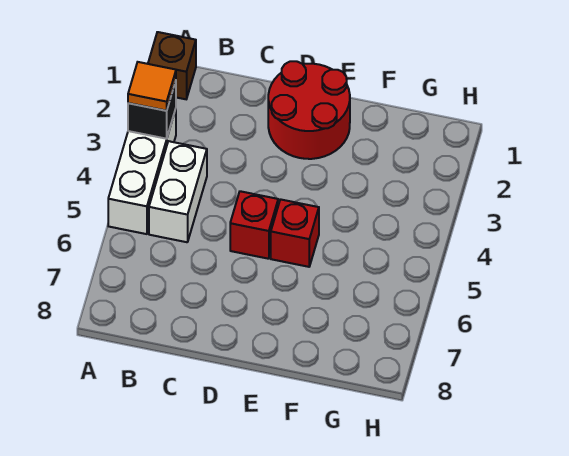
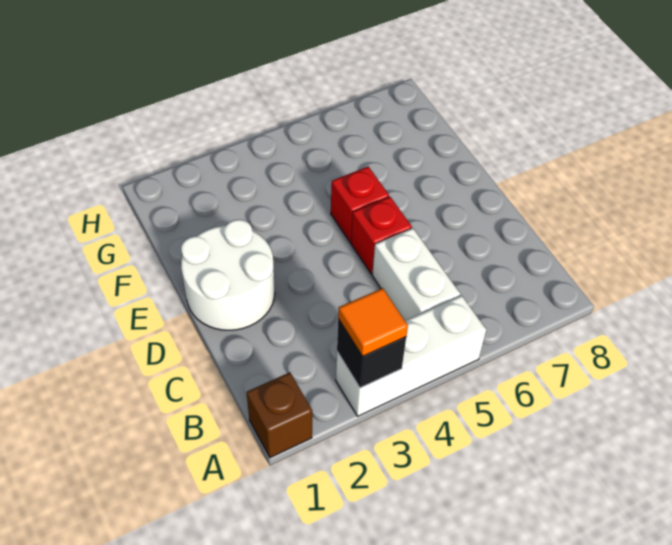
white brick B4:B5 level 1 -> white brick B5:C5 level 1
red round brick D1:E2 level 1 -> white round brick D1:E2 level 1

